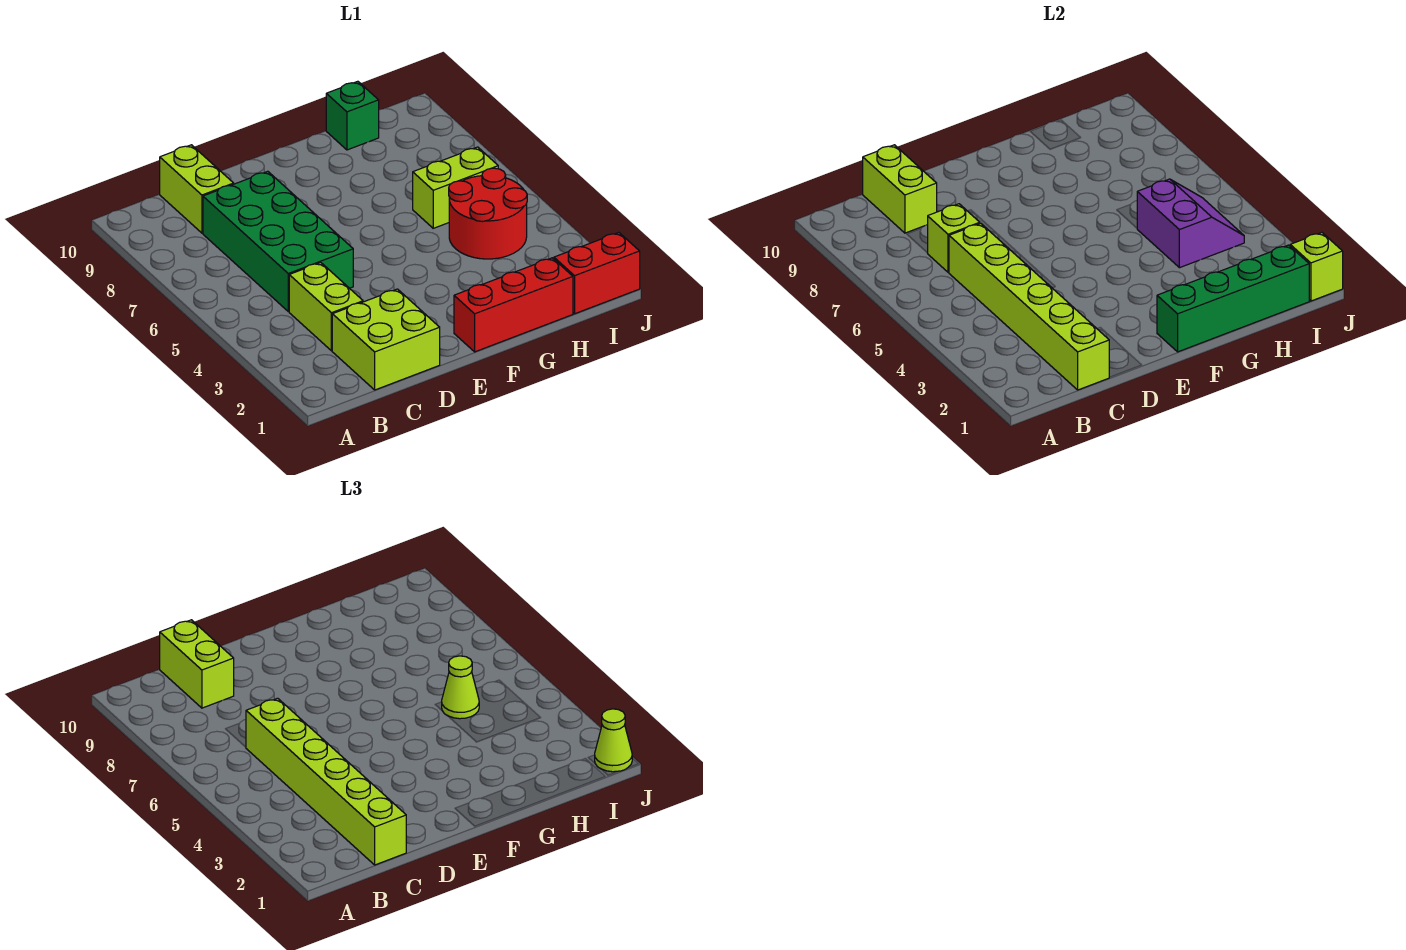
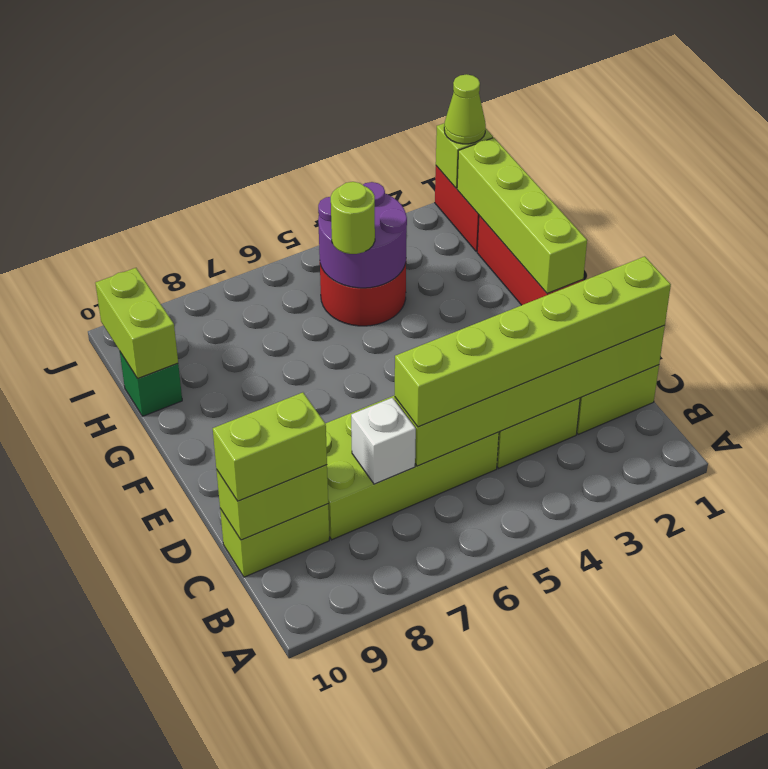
green brick C5:D8 level 1 -> lime brick C5:D8 level 1
lime brick C7 level 2 -> white brick C7 level 2
green brick F1:I1 level 2 -> lime brick F1:I1 level 2
purple slope H4:I5 level 2 top H -> purple round brick H4:I5 level 2
lime cone H5 level 3 -> lime round brick H5 level 3
lime brick H6:I6 level 1 -> lime brick H10:I10 level 2

